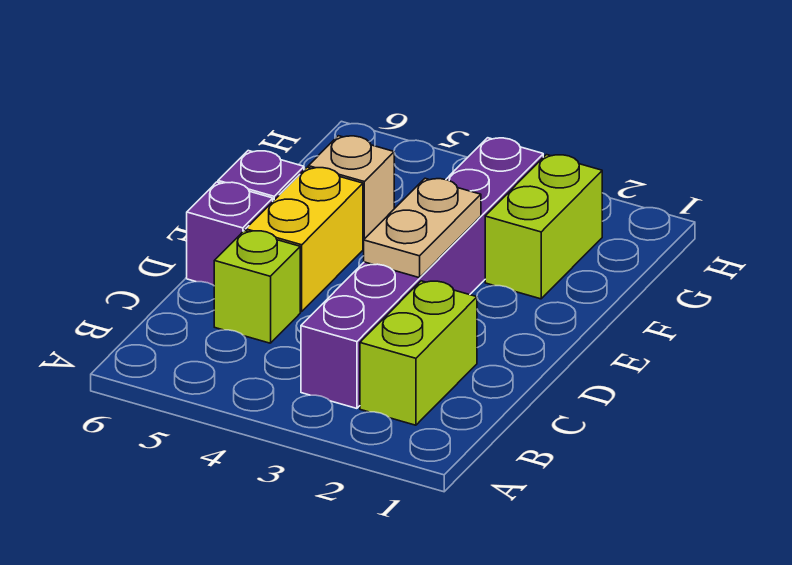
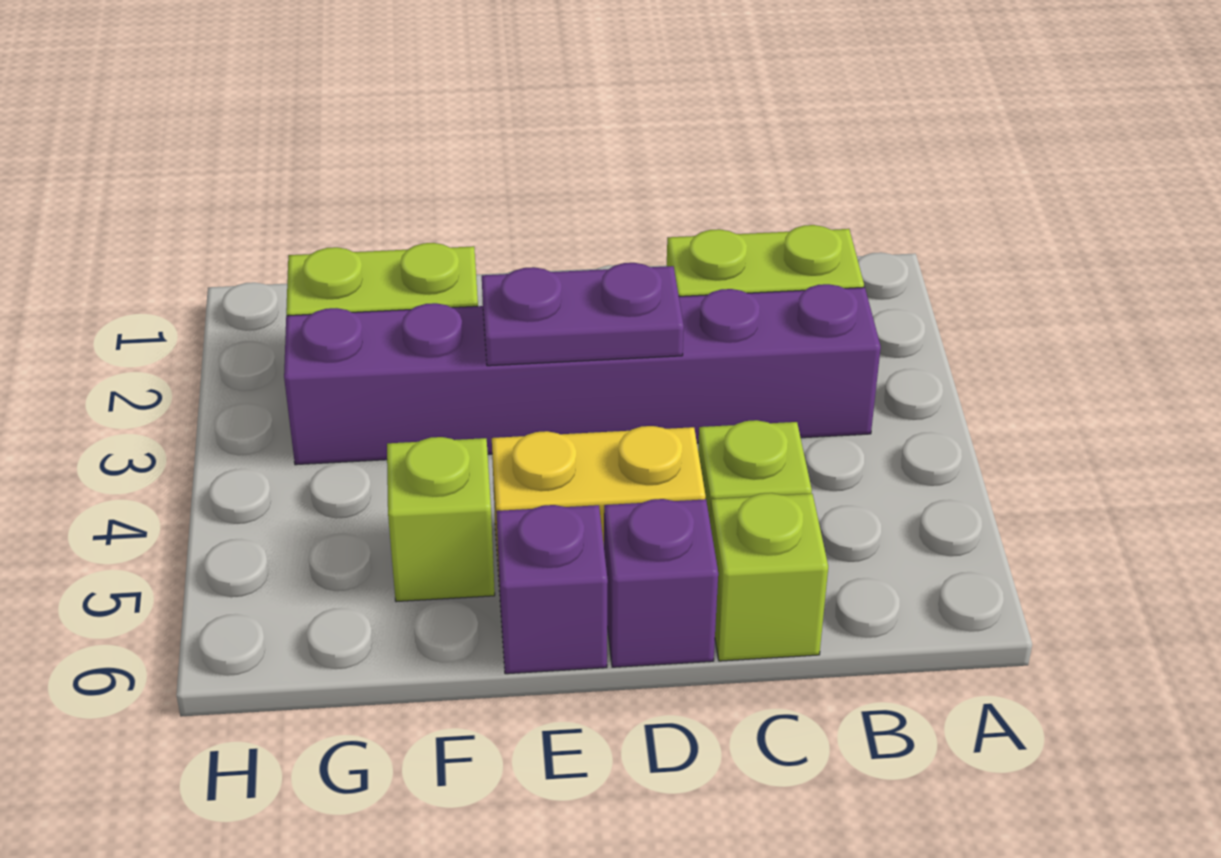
none -> lime brick C6 level 1
tan plate D3:E3 level 2 -> purple plate D3:E3 level 2
tan brick F5 level 1 -> lime brick F5 level 1

